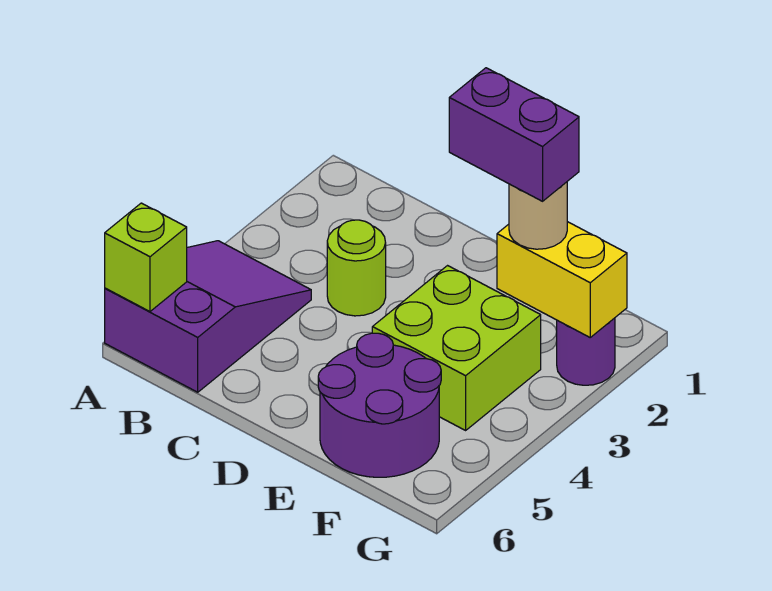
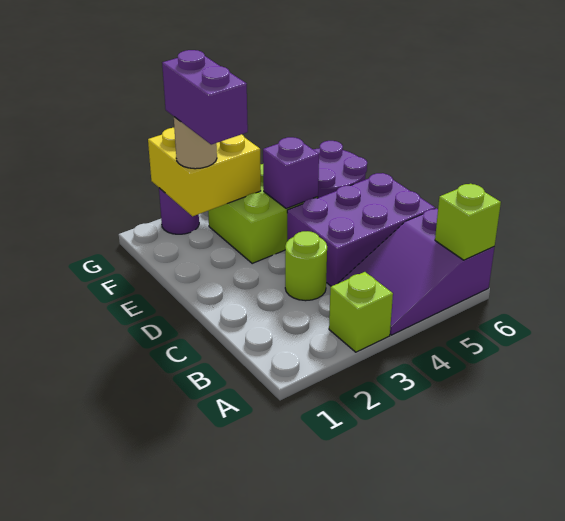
none -> lime brick A3 level 1
none -> purple brick C4:D6 level 1
none -> purple brick E4 level 2
yellow brick F2:G2 level 2 -> yellow brick F2:G3 level 2

